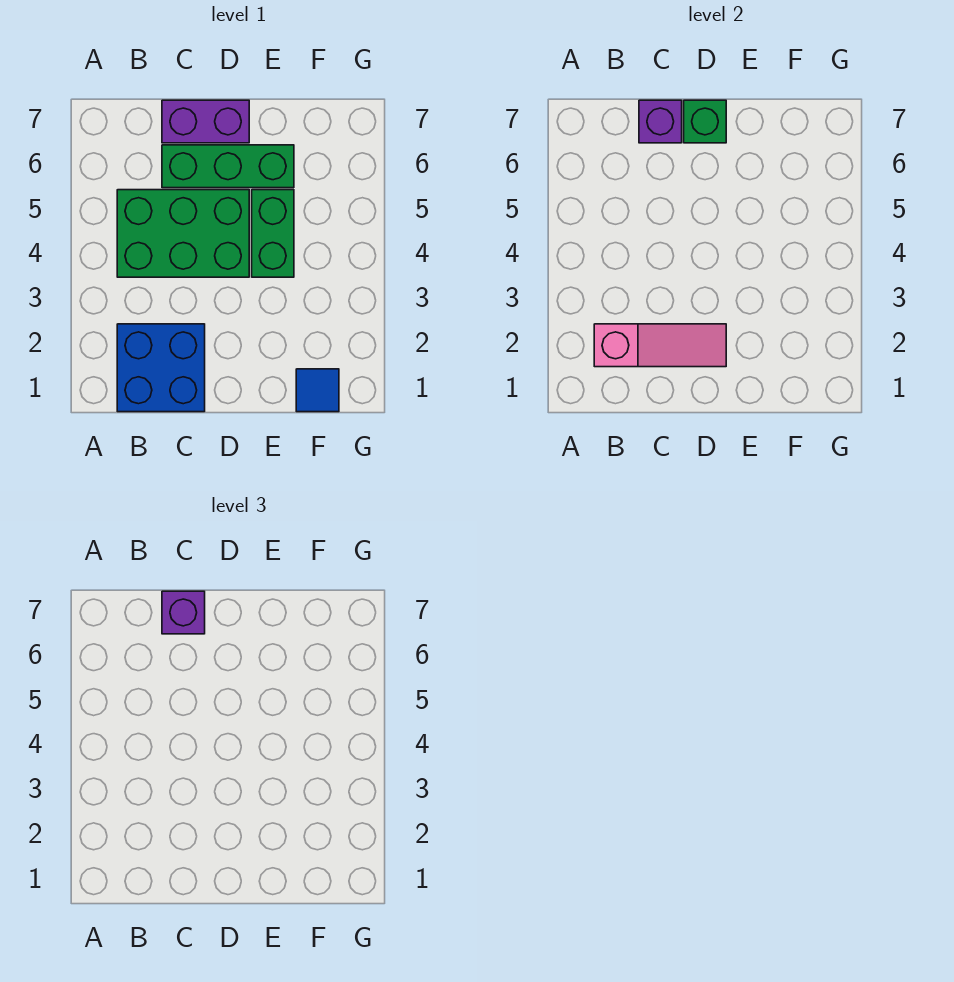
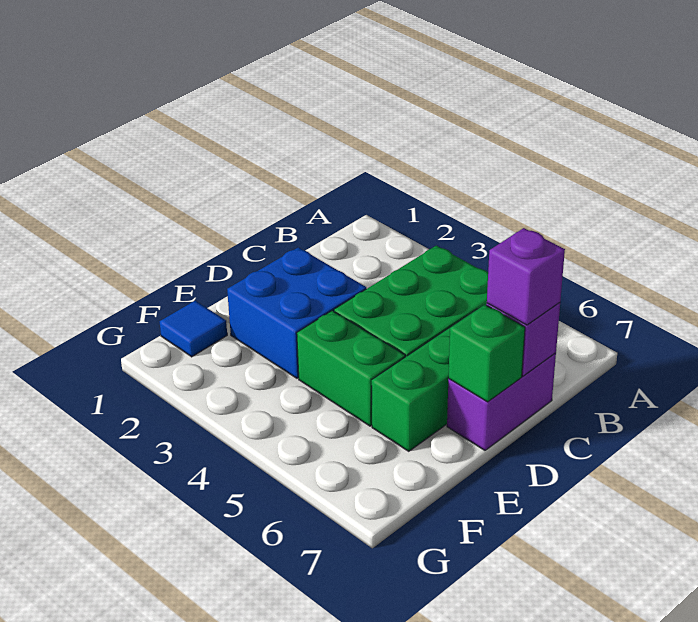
blue brick B1:C2 level 1 -> blue brick D2:E3 level 1
pink slope B2:D2 level 2 top B -> none

